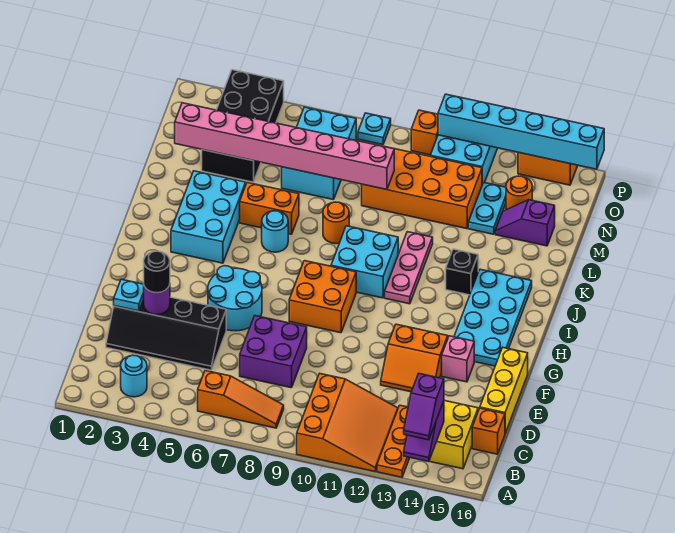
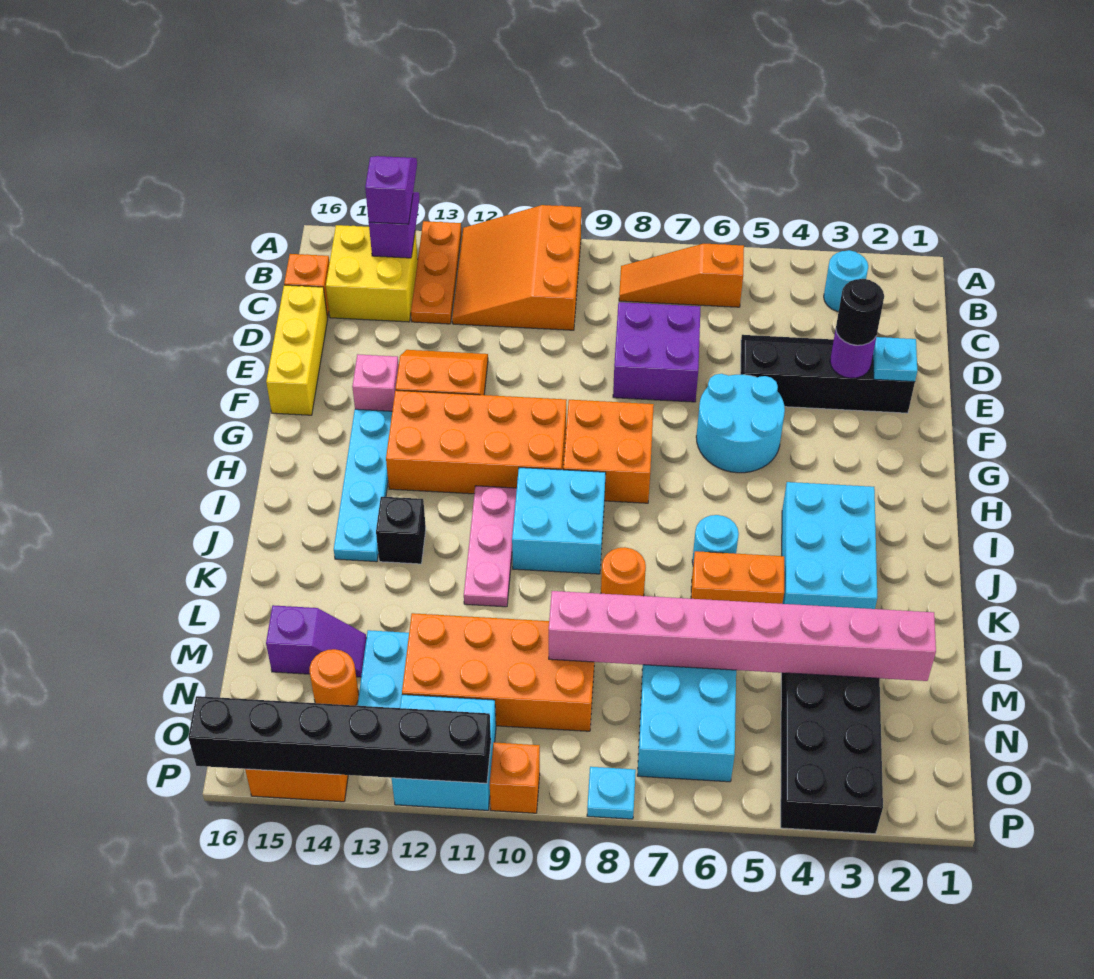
none -> orange brick G10:H13 level 1
cyan plate G14:J15 level 1 -> cyan plate G14:J14 level 1
cyan brick P11:P16 level 2 -> black brick P11:P16 level 2

